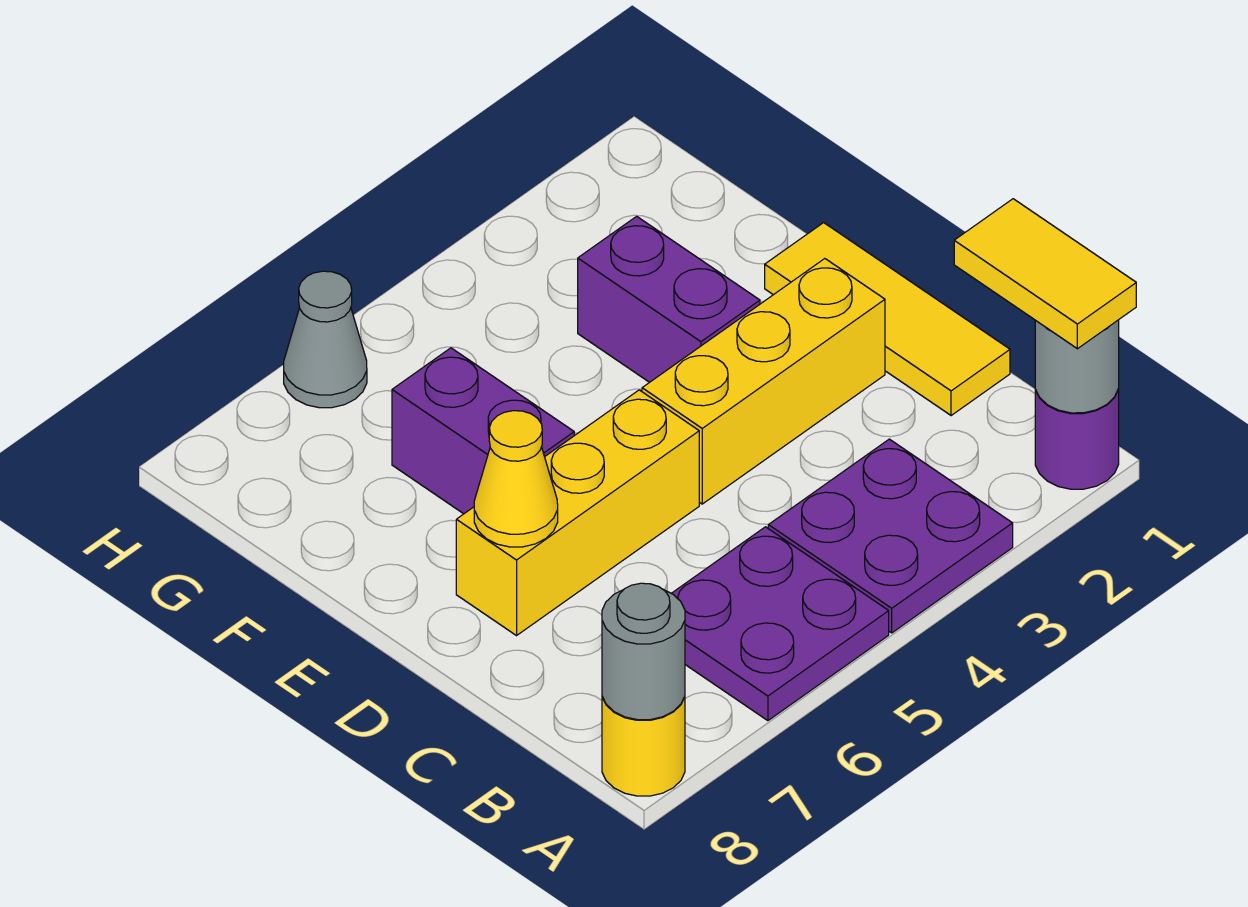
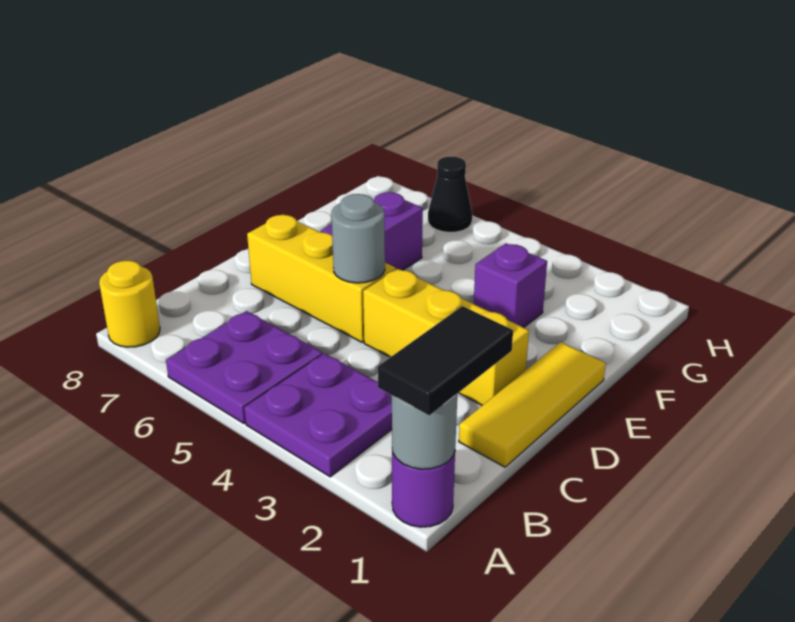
yellow tile A1:B1 level 3 -> black tile A1:B1 level 3
grey round brick A8 level 2 -> grey round brick D5 level 2
yellow cone D7 level 2 -> none
purple brick E3:F3 level 1 -> purple brick F3 level 1
grey cone H6 level 1 -> black cone H6 level 1

